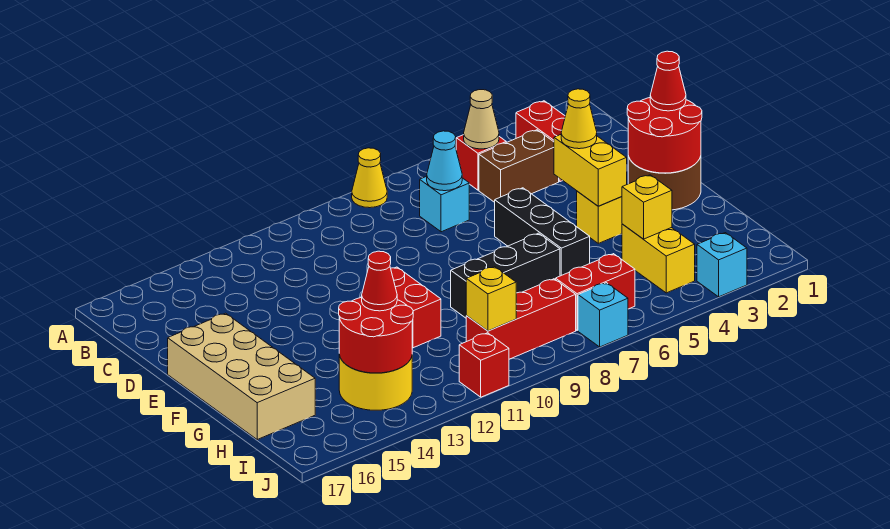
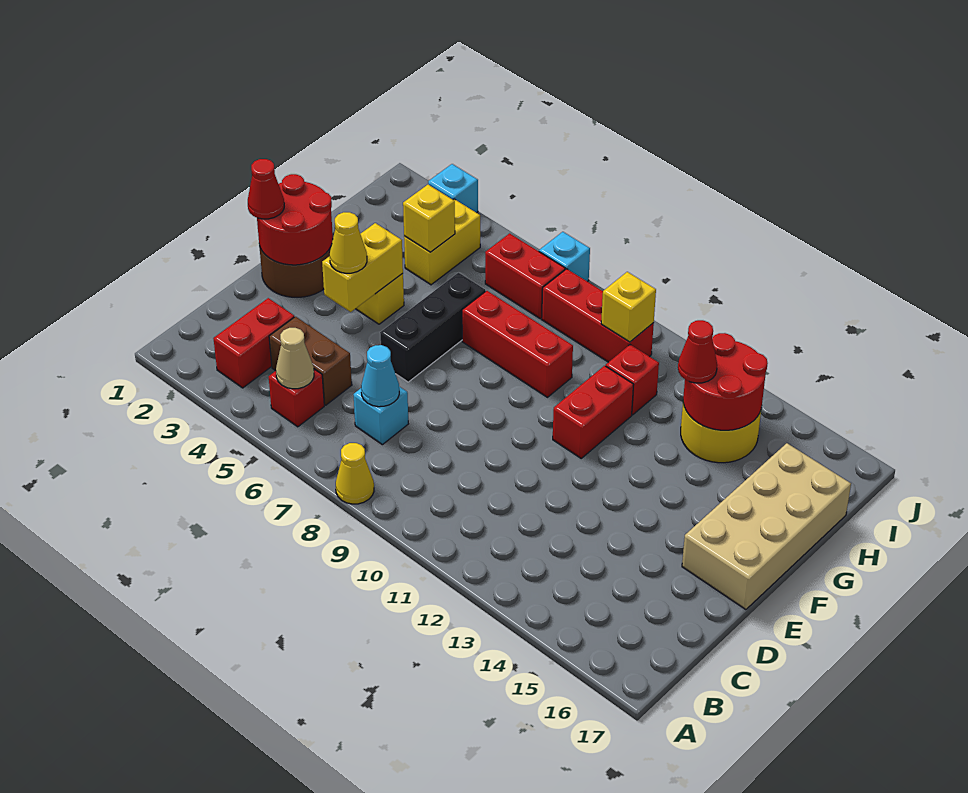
black brick G7:G9 level 1 -> red brick G7:G9 level 1
red brick J11 level 1 -> red brick H11 level 1

